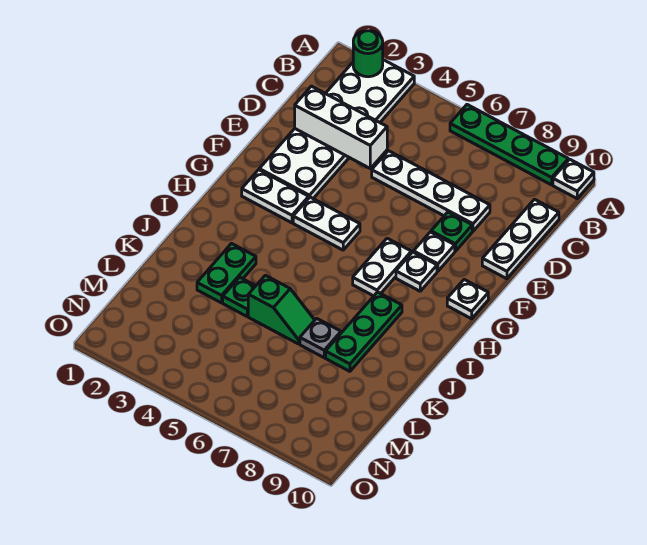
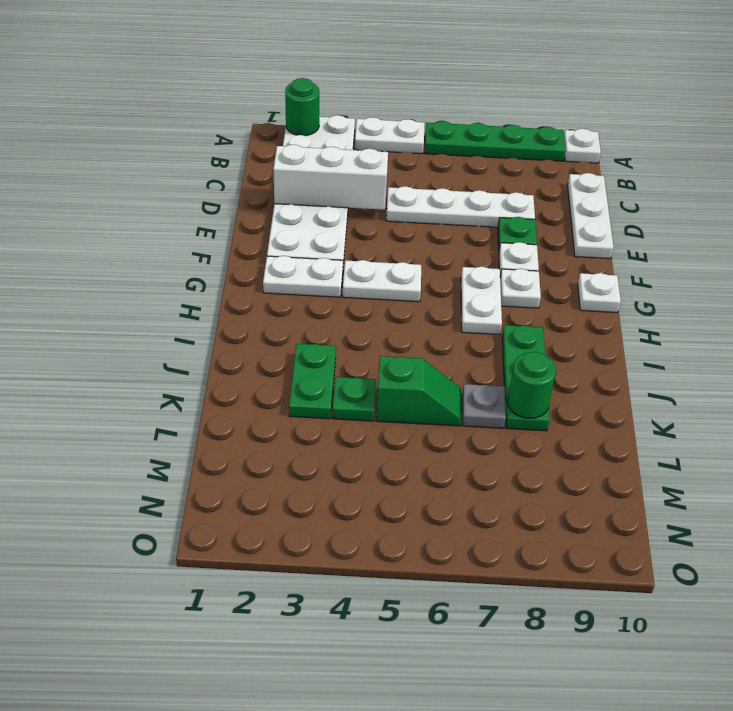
none -> white plate A4:A5 level 1
none -> green round brick K8 level 2

